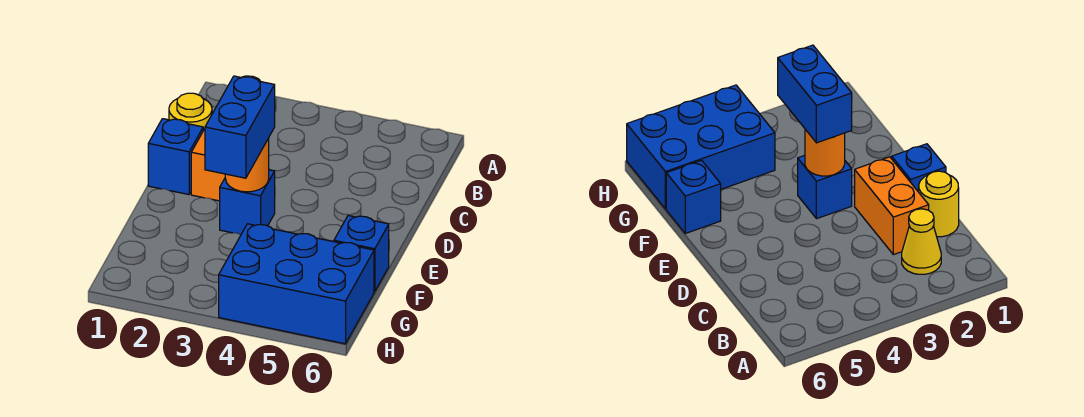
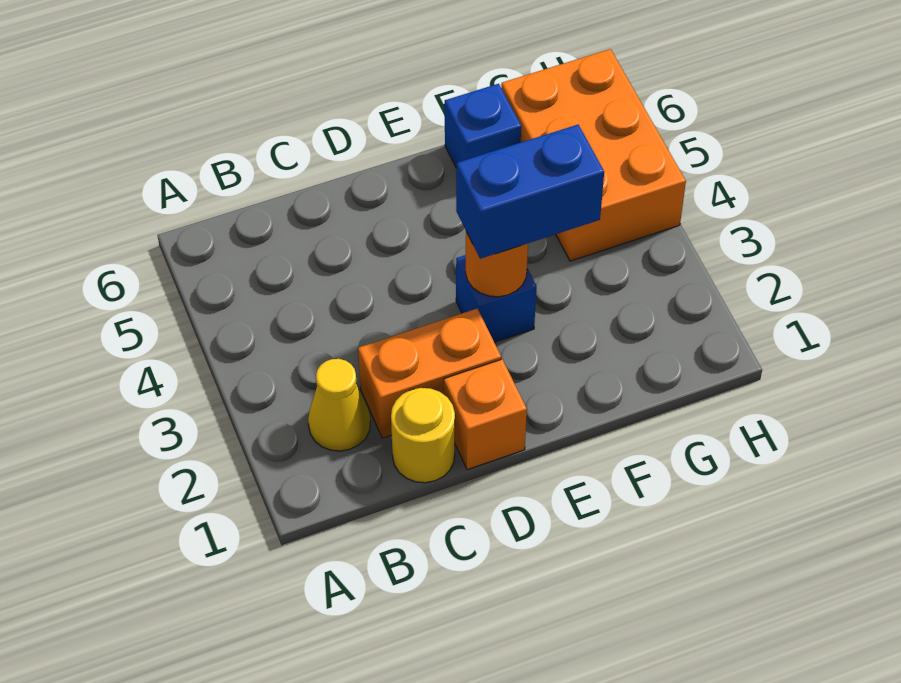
blue brick D1 level 1 -> orange brick D1 level 1
blue brick G4:H6 level 1 -> orange brick G4:H6 level 1

